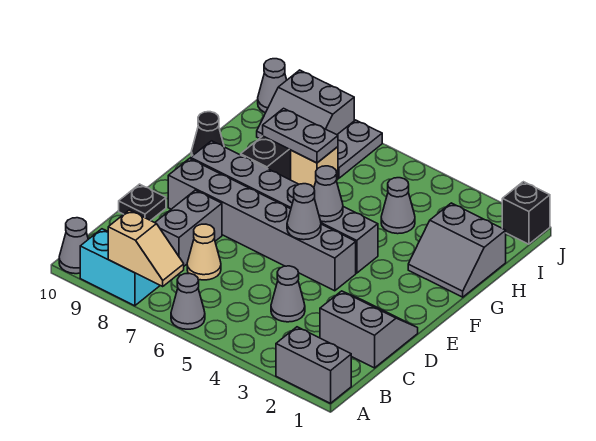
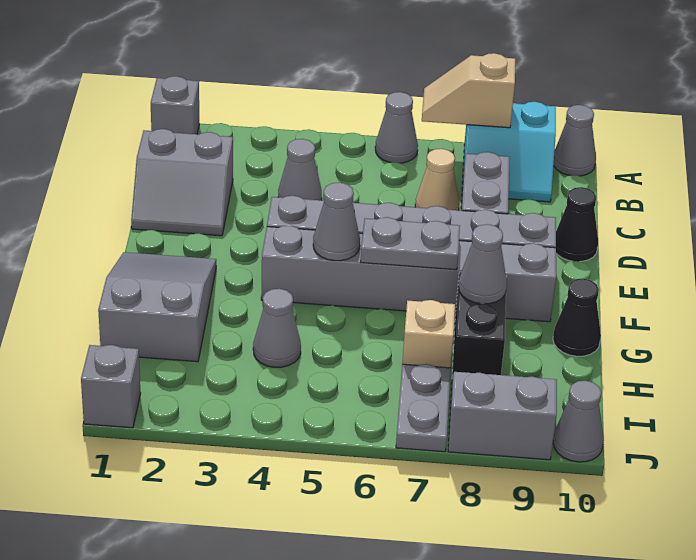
grey brick A1:A2 level 1 -> grey brick A1 level 1
black plate D10 level 1 -> black cone D10 level 1
grey cone E5 level 2 -> grey cone G8 level 2
grey slope G1:H2 level 1 top H -> grey slope F1:H2 level 1 top H
grey plate H7:H8 level 2 -> grey plate F6:F7 level 2
black brick J1 level 1 -> grey brick J1 level 1

